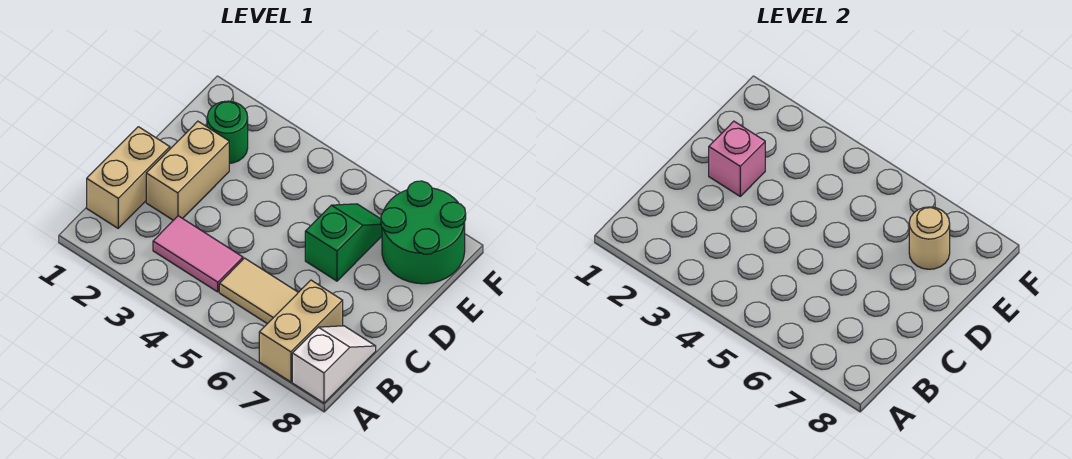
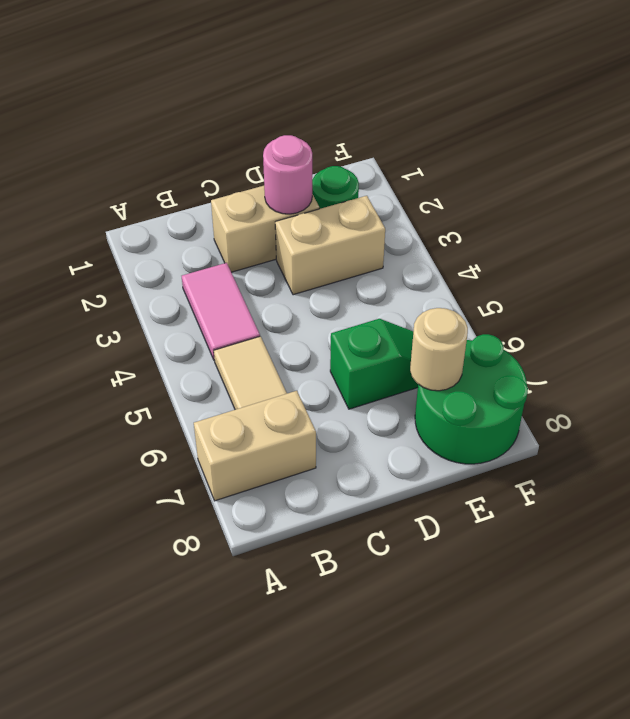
white slope A8:B8 level 1 top A -> none
tan brick B1:C1 level 1 -> tan brick D3:E3 level 1
pink brick D2 level 2 -> pink round brick D2 level 2

